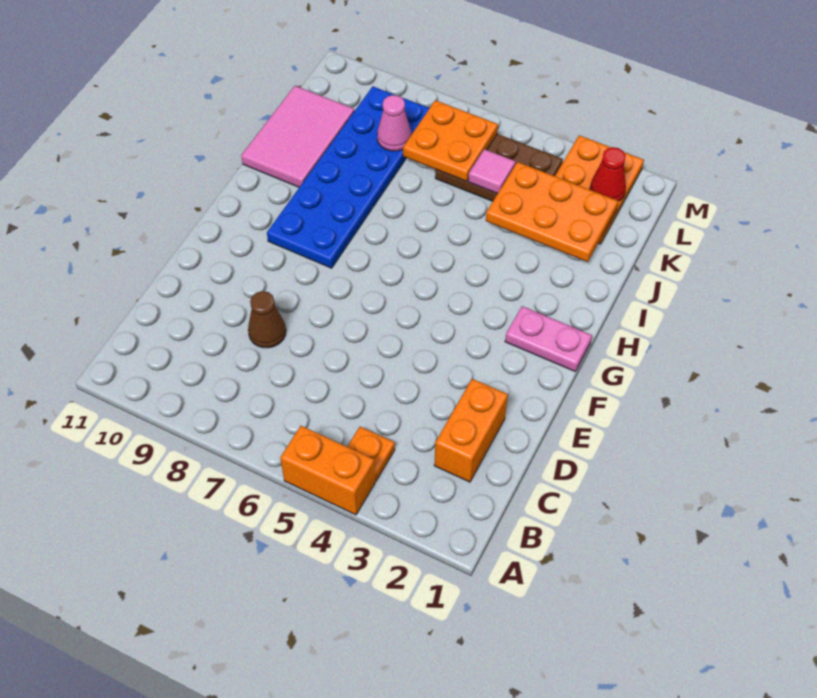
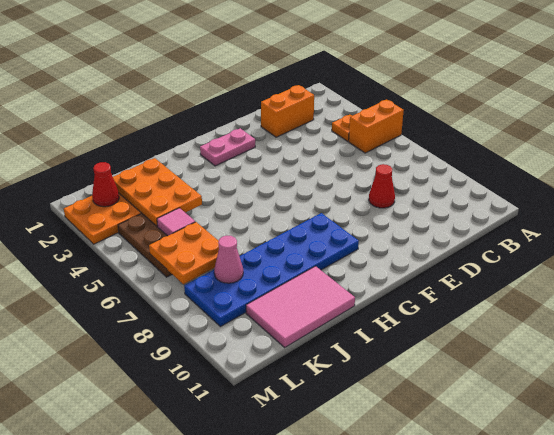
orange brick A4:A5 level 1 -> orange brick A5:B5 level 1
brown cone D8 level 1 -> red cone D8 level 1
pink plate G1:G2 level 1 -> pink plate F2:G2 level 1

